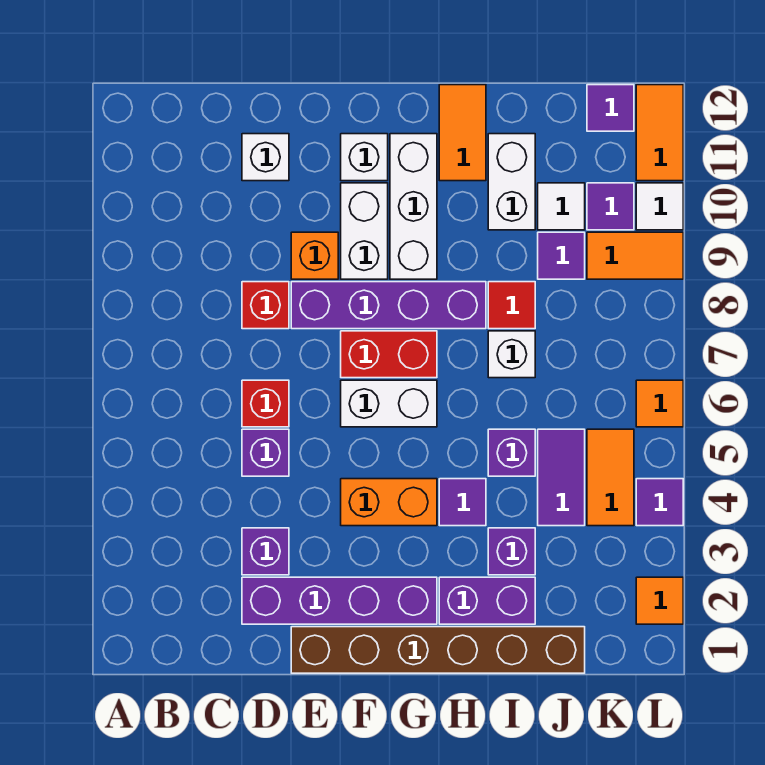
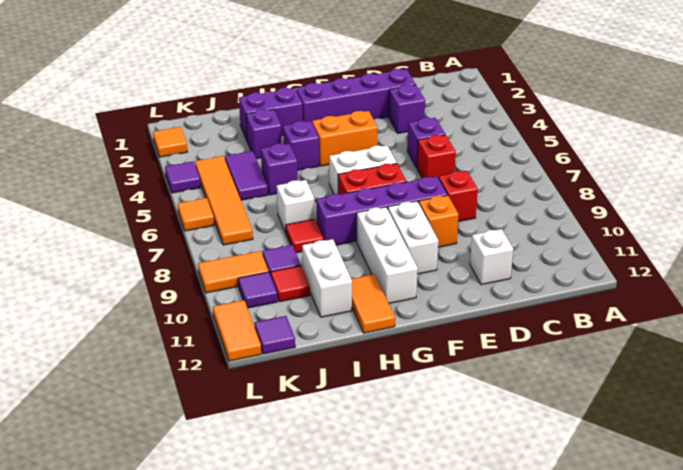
brown brick E1:J1 level 1 -> none
white brick F11 level 1 -> none
purple tile H4 level 1 -> purple brick H4 level 1
white tile J10 level 1 -> red tile J10 level 1
orange tile K4:K5 level 1 -> orange tile K4:K7 level 1
white tile L10 level 1 -> none

